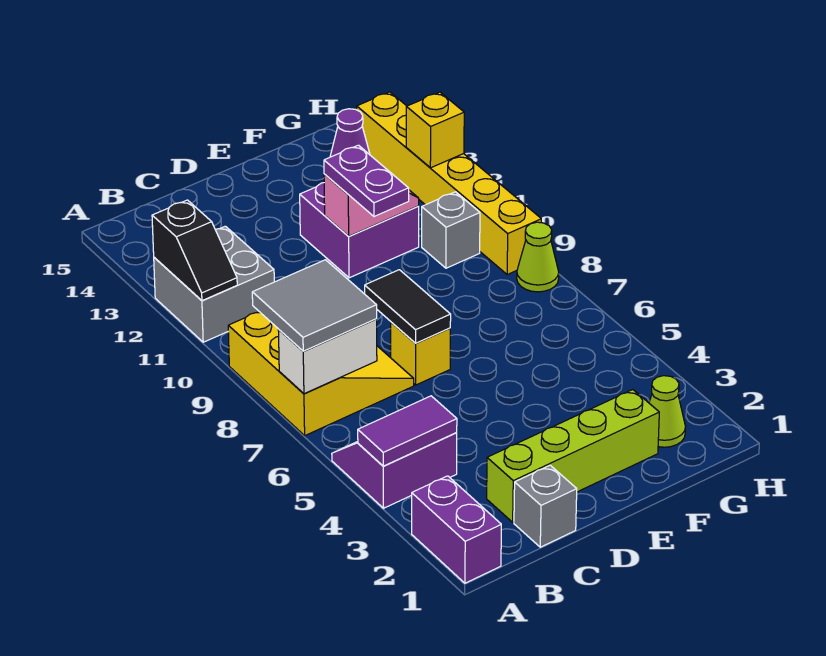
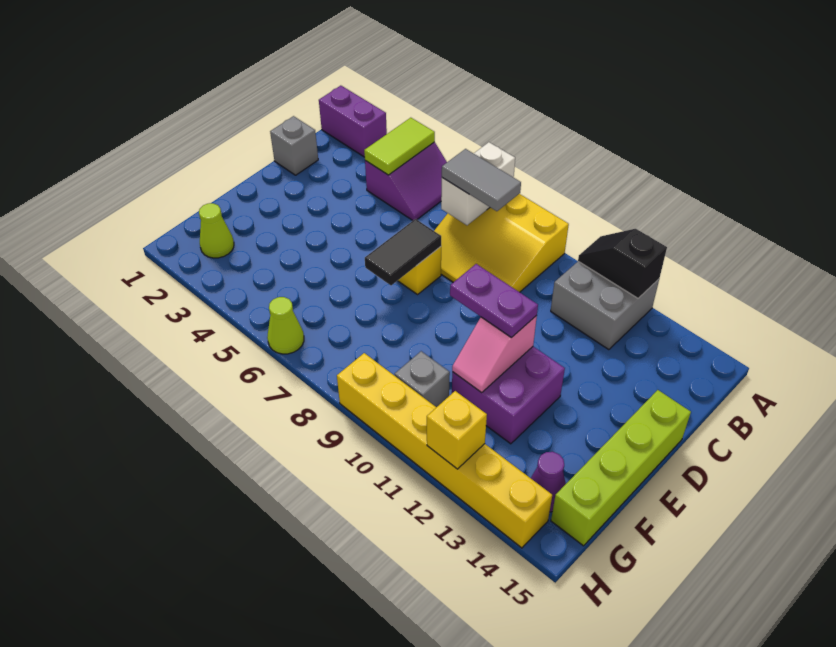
purple tile A4:B4 level 2 -> lime tile A4:B4 level 2
grey tile A7:B8 level 3 -> grey tile B7:B8 level 3
lime brick C2:F2 level 1 -> lime brick D15:G15 level 1
black tile D7:D8 level 2 -> black tile D7:E7 level 2
lime cone H8 level 1 -> lime cone H6 level 1

